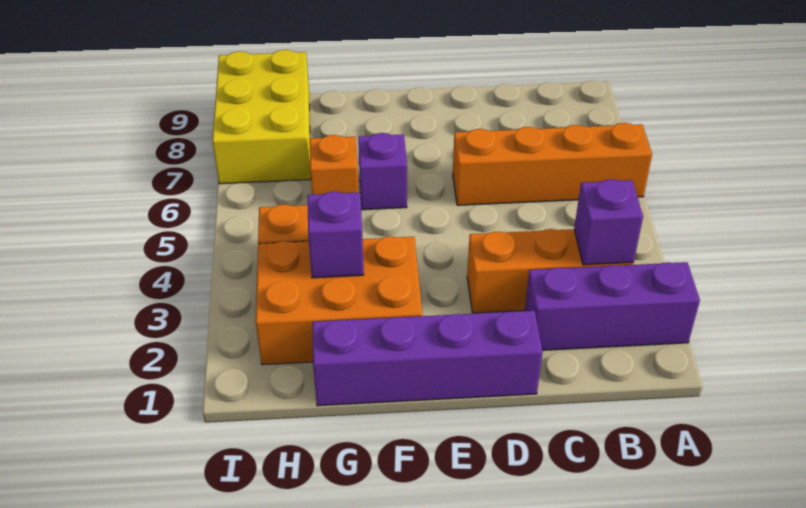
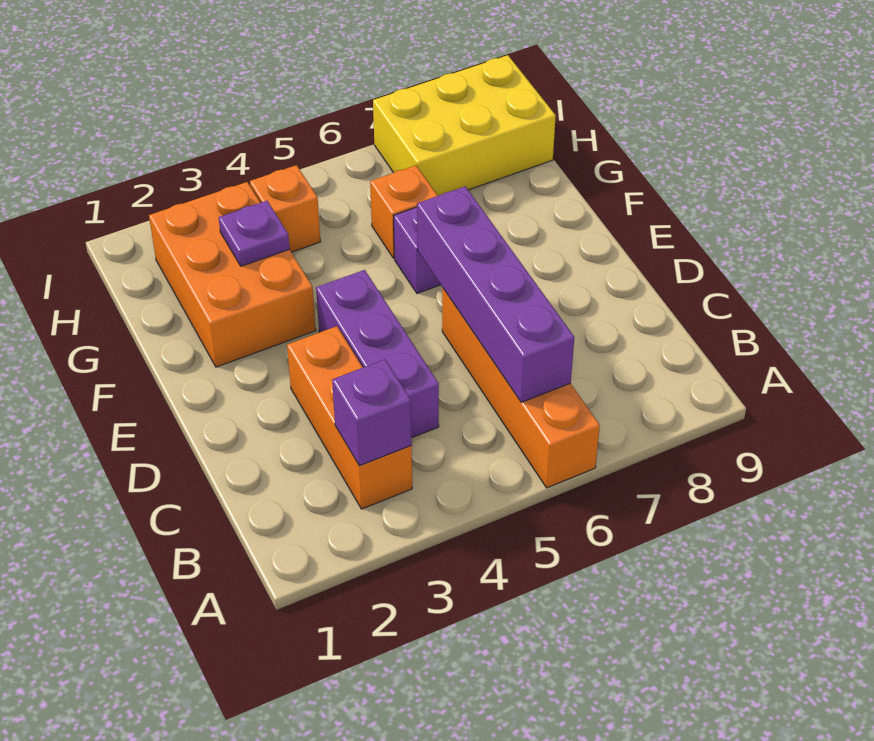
purple brick A2:C2 level 1 -> purple brick C4:E4 level 1
purple brick D1:G1 level 1 -> purple brick B6:E6 level 2
purple brick G3 level 2 -> purple plate G3 level 2

